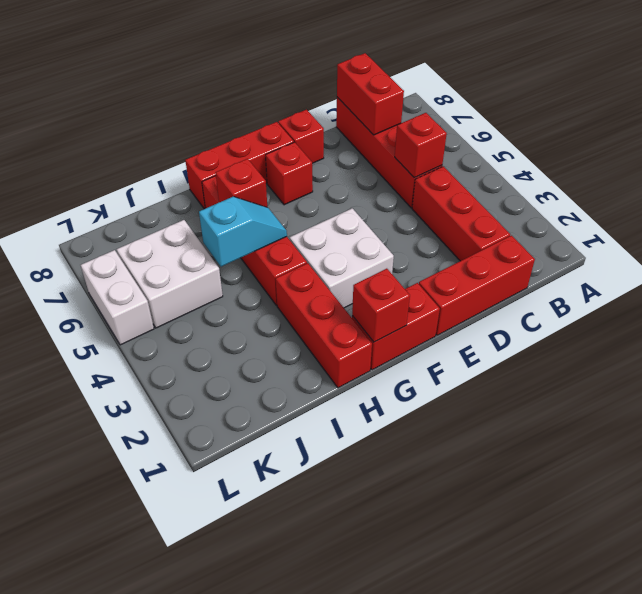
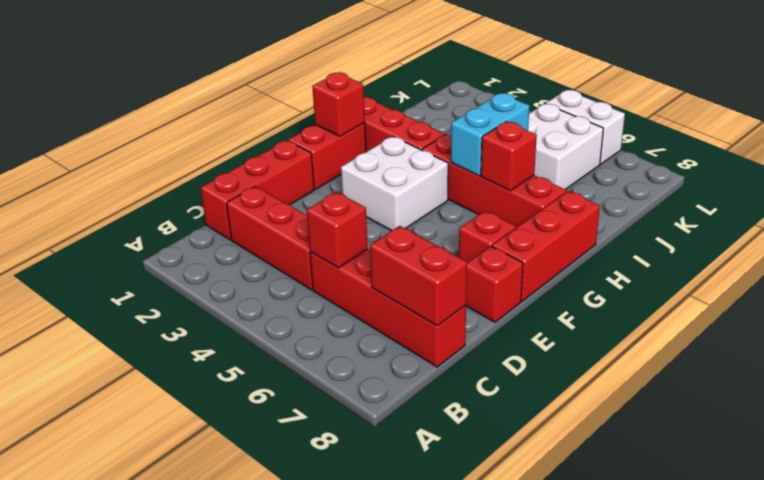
cyan slope H5:I5 level 2 top I -> cyan brick H5:I5 level 2

